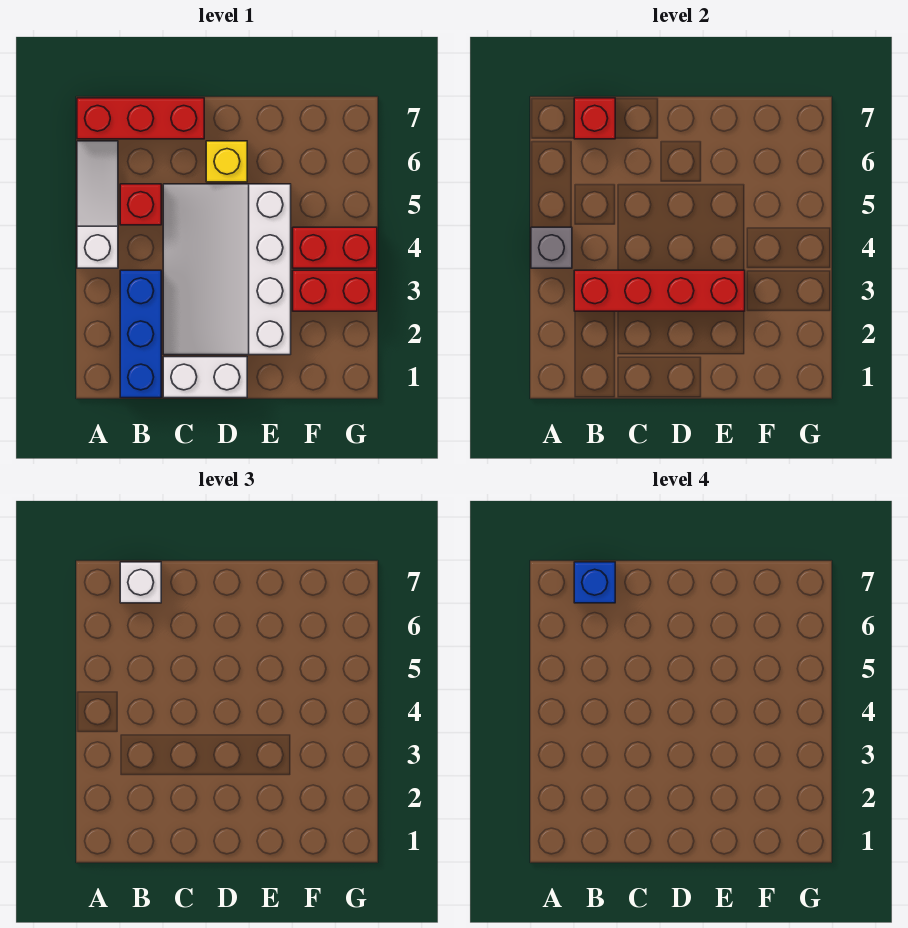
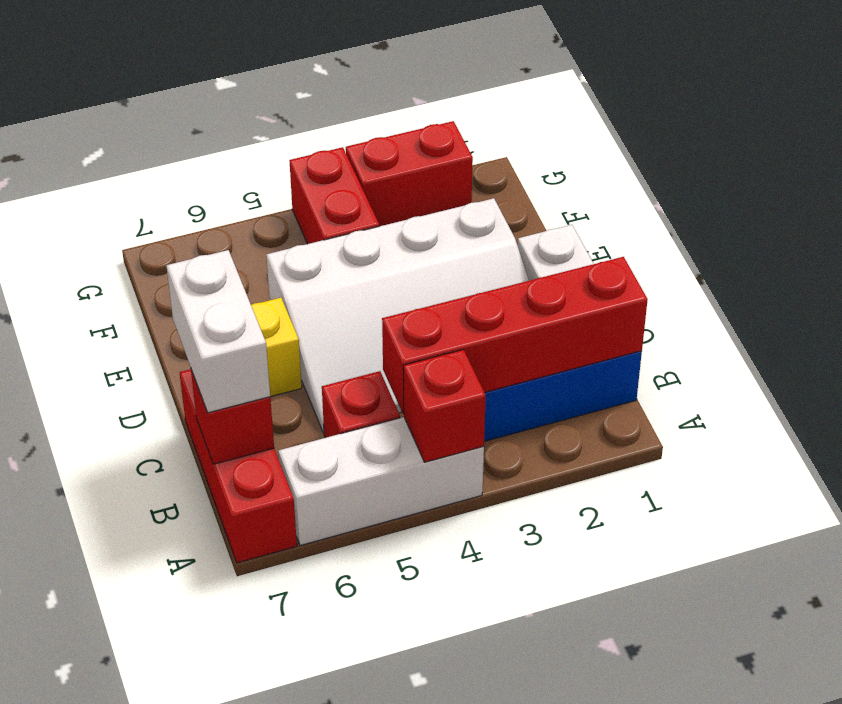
white slope A4:A6 level 1 top 4 -> white brick A4:A6 level 1
grey brick A4 level 2 -> red brick A4 level 2
red brick B3:E3 level 2 -> red brick B1:B4 level 2
white brick B7 level 3 -> white brick B7:C7 level 3
blue brick B7 level 4 -> none
red brick F3:G3 level 1 -> red brick G2:G3 level 1

